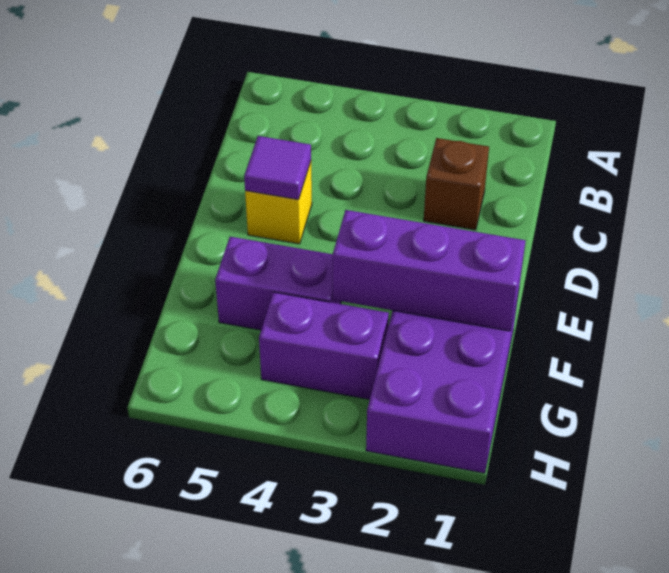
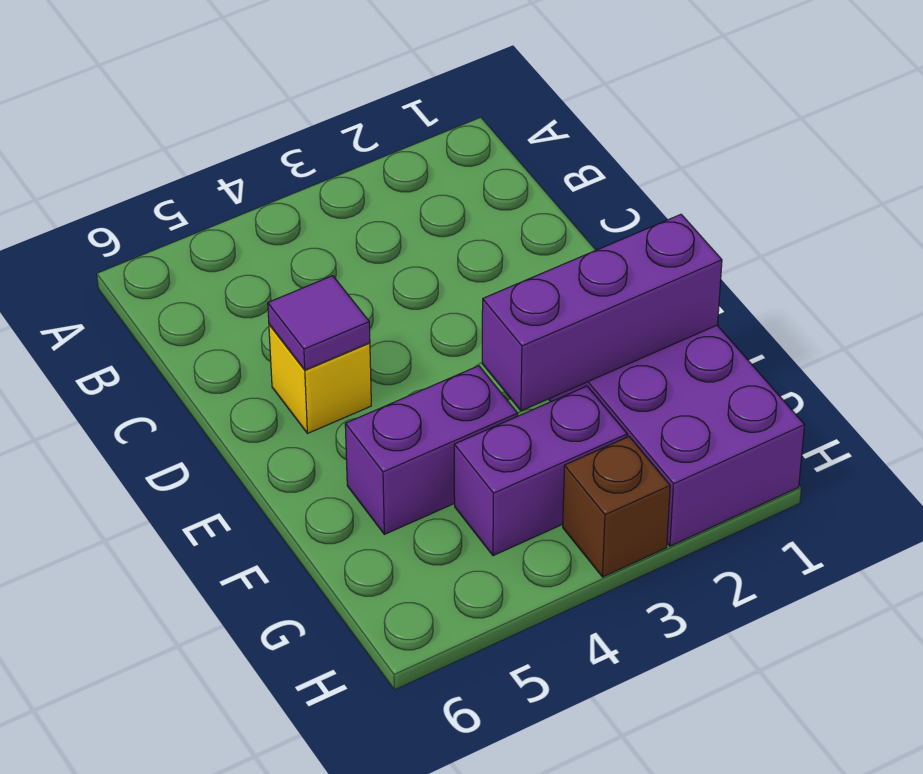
brown brick C2 level 1 -> brown brick H3 level 1

